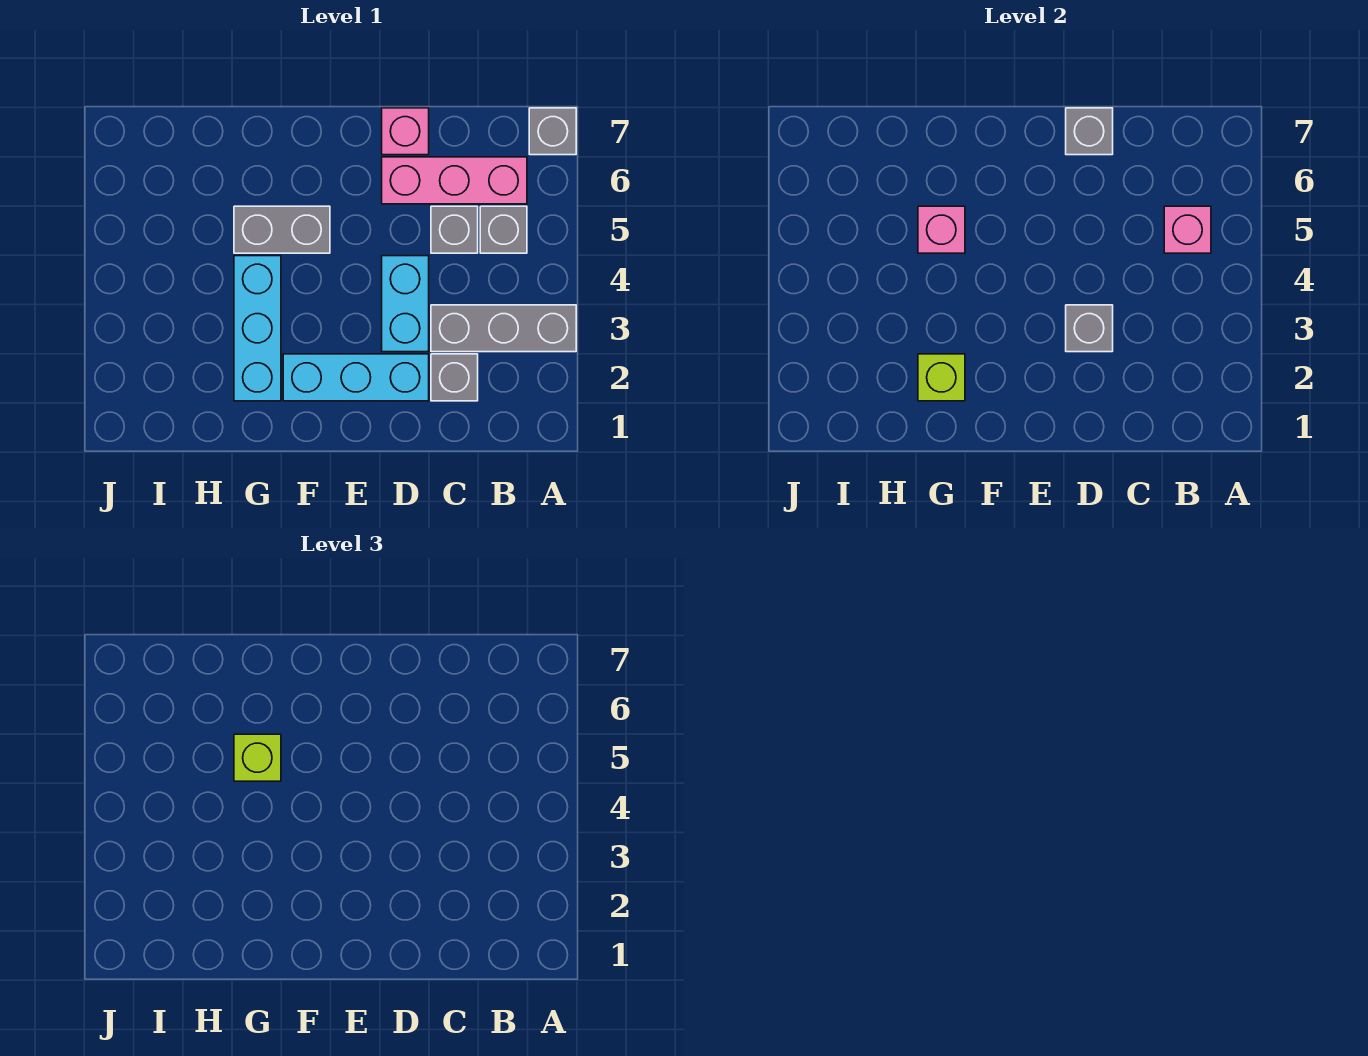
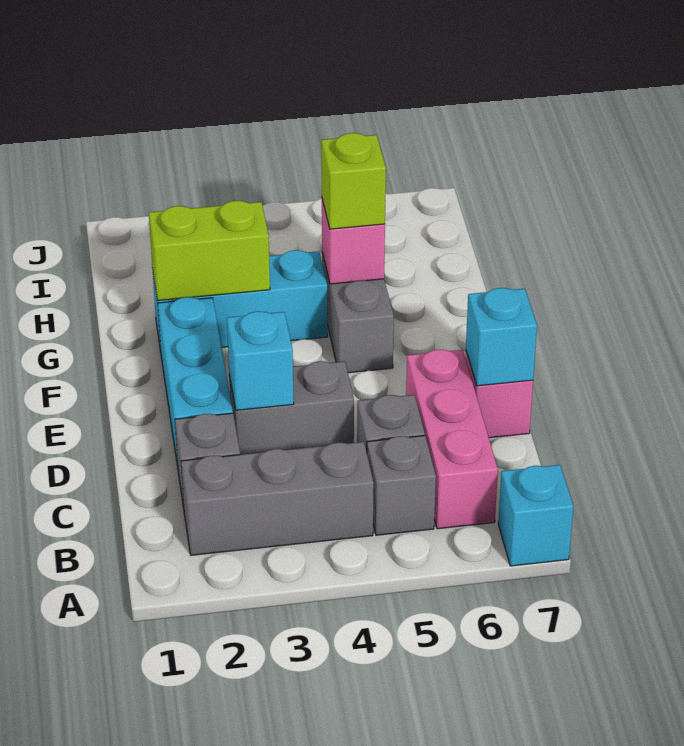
grey brick A3:C3 level 1 -> grey brick B2:B4 level 1
grey brick A7 level 1 -> cyan brick A7 level 1
pink brick B5 level 2 -> none
cyan brick D3:D4 level 1 -> grey brick D3:D4 level 1
grey brick D3 level 2 -> cyan brick D3 level 2
grey brick D7 level 2 -> cyan brick D7 level 2
lime brick G2 level 2 -> lime brick G2:G3 level 2

